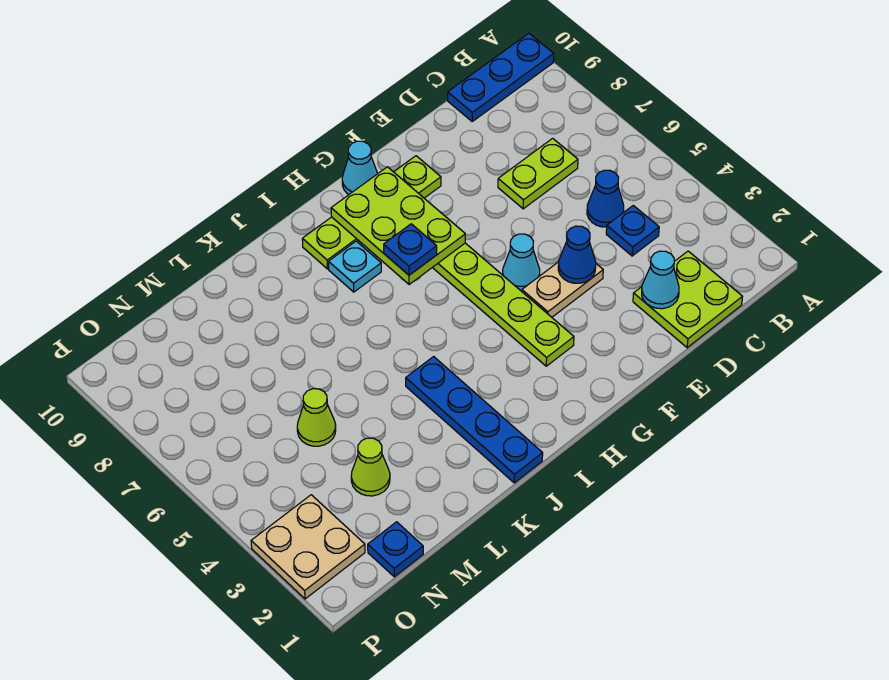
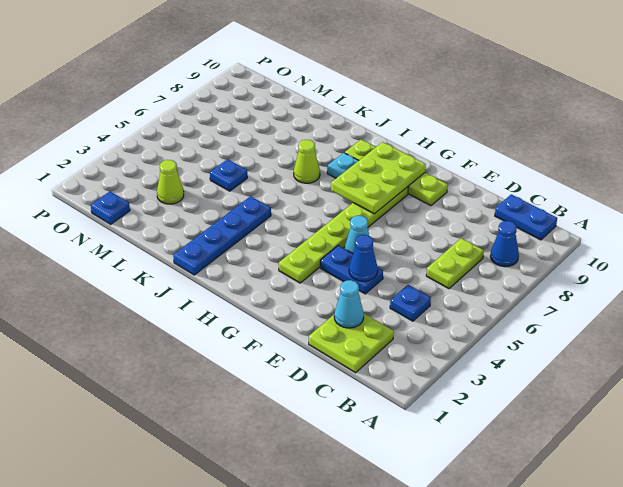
blue plate A10:C10 level 1 -> blue plate B10:C10 level 1
blue cone C5 level 1 -> blue cone B8 level 1
lime plate C7:D7 level 1 -> lime plate C6:C7 level 1
tan plate E4:F4 level 1 -> blue plate E4:F4 level 1
cyan cone G10 level 1 -> none
blue plate H7 level 3 -> blue plate L5 level 1
lime cone M5 level 1 -> lime cone J7 level 1
tan plate O2:P3 level 1 -> none

